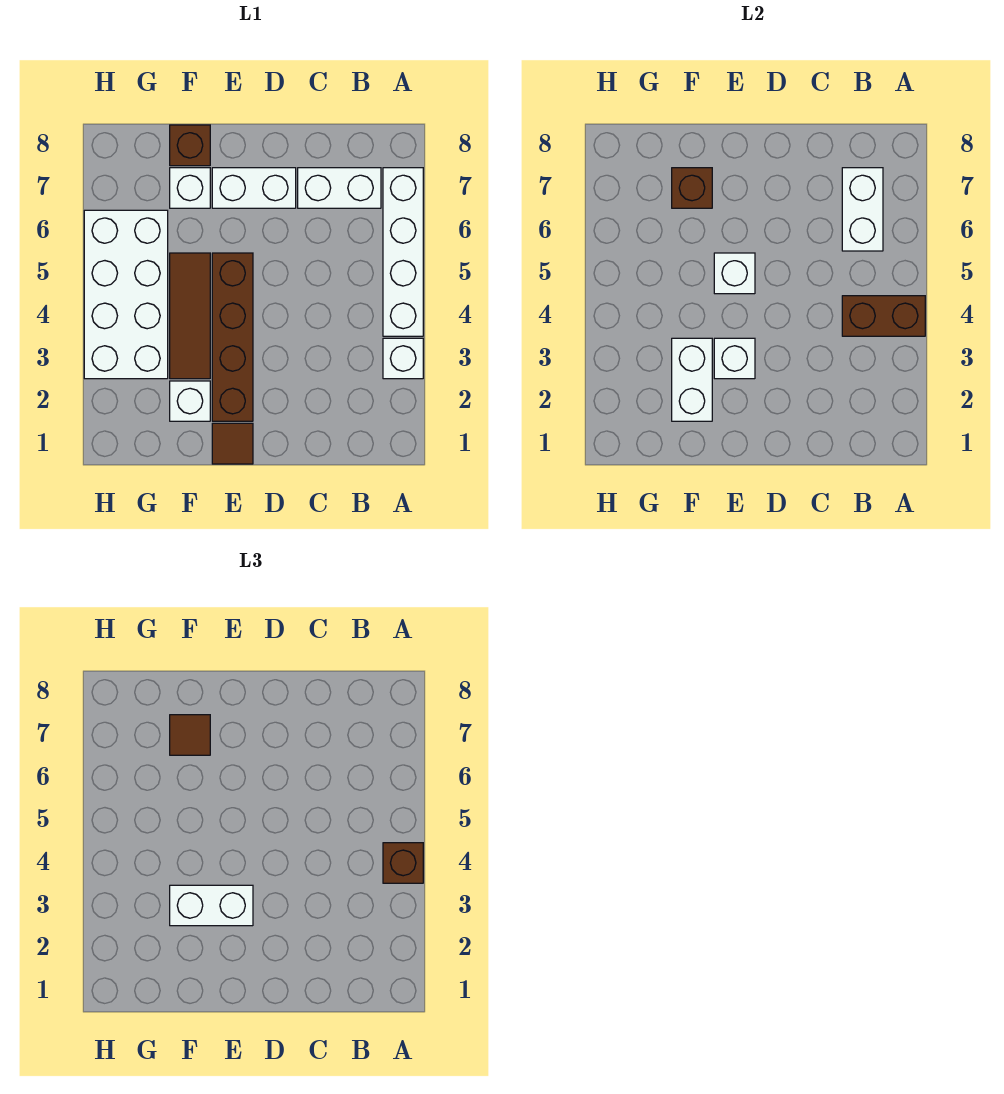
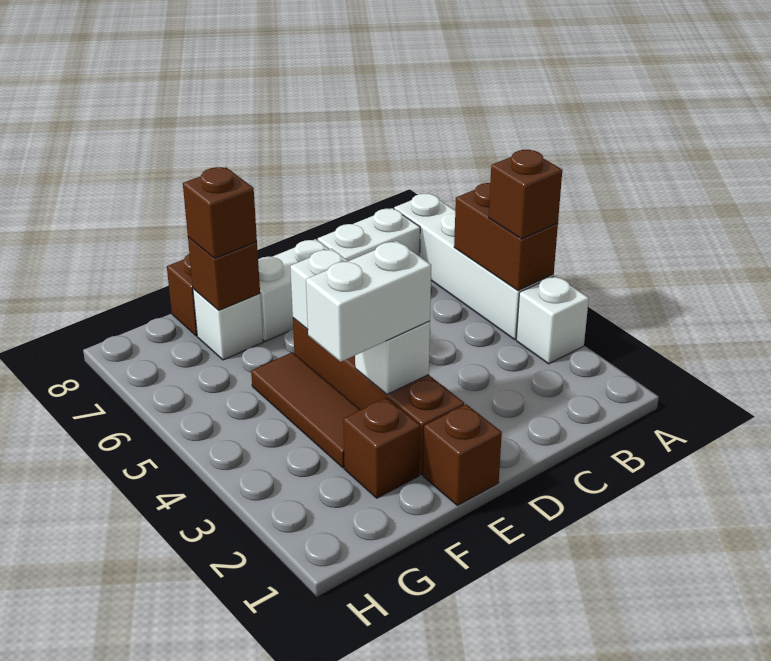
brown brick A4:B4 level 2 -> brown brick A4:A5 level 2
white brick B6:B7 level 2 -> none
brown tile E1 level 1 -> brown brick E1 level 1
white brick F2 level 1 -> brown brick F2 level 1
white brick F2:F3 level 2 -> none
brown tile F7 level 3 -> brown brick F7 level 3
white brick G3:H6 level 1 -> none

